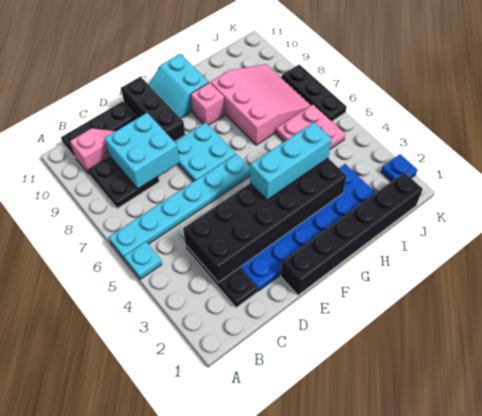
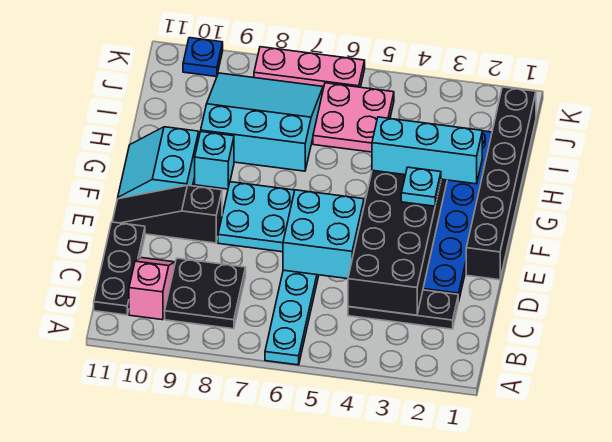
cyan plate A5 level 1 -> cyan plate F3 level 3
cyan brick C8:D9 level 2 -> cyan brick D5:E6 level 2
black brick E9:E11 level 1 -> black slope E9:E11 level 1 top 9
cyan brick F4:H4 level 3 -> cyan brick G2:G4 level 3
cyan slope F10:G11 level 1 top G -> cyan slope F10:G11 level 1 top 10
pink brick G9 level 1 -> cyan brick G9 level 1
pink slope H7:J9 level 1 top H -> cyan slope H7:J9 level 1 top H
blue plate K2 level 1 -> blue plate K10 level 1
black plate K6:K8 level 1 -> pink plate K6:K8 level 1

